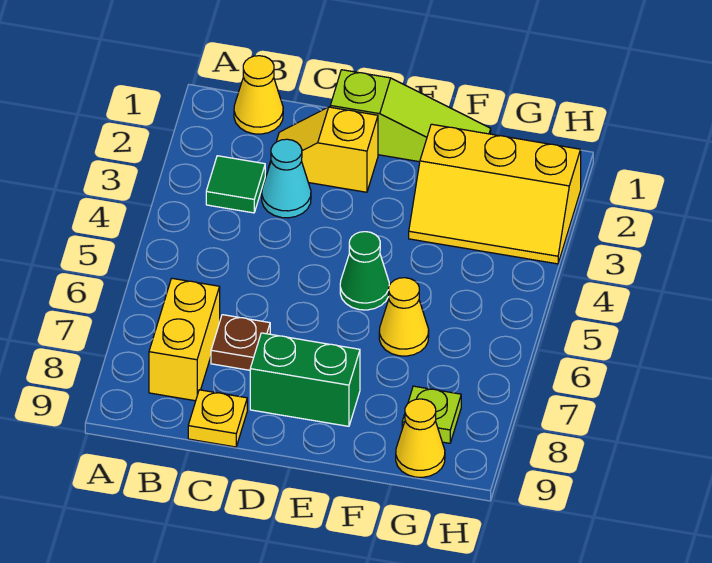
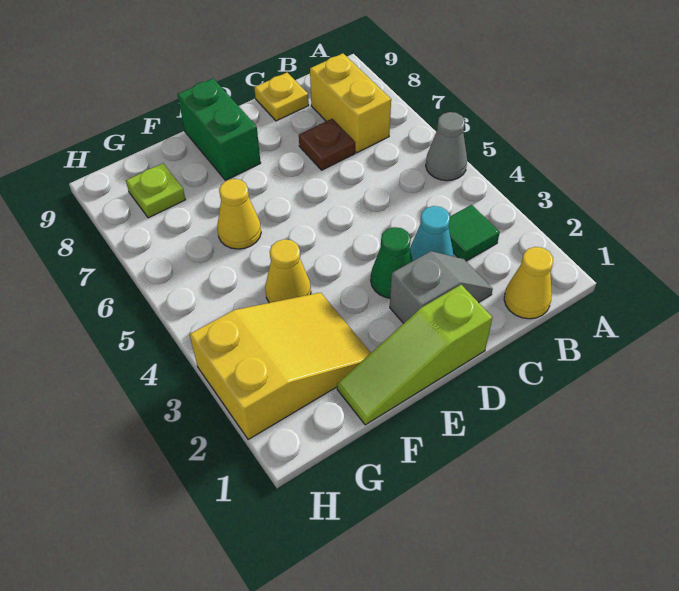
none -> grey cone A5 level 1
yellow slope C2:D2 level 1 top D -> grey slope C2:D2 level 1 top D
green brick D8:E8 level 1 -> green brick E8:E9 level 1
green cone E5 level 1 -> green cone D3 level 1
yellow slope F2:H3 level 1 top 2 -> yellow slope F2:H3 level 1 top H
yellow cone G9 level 1 -> yellow cone F4 level 1

